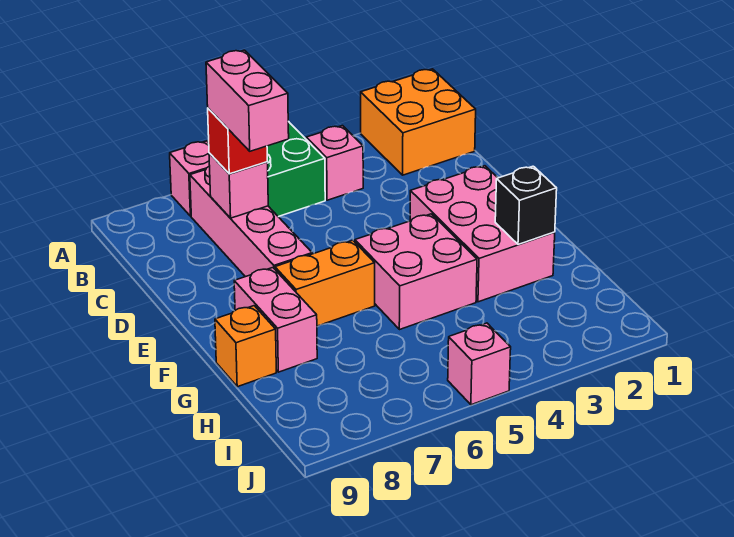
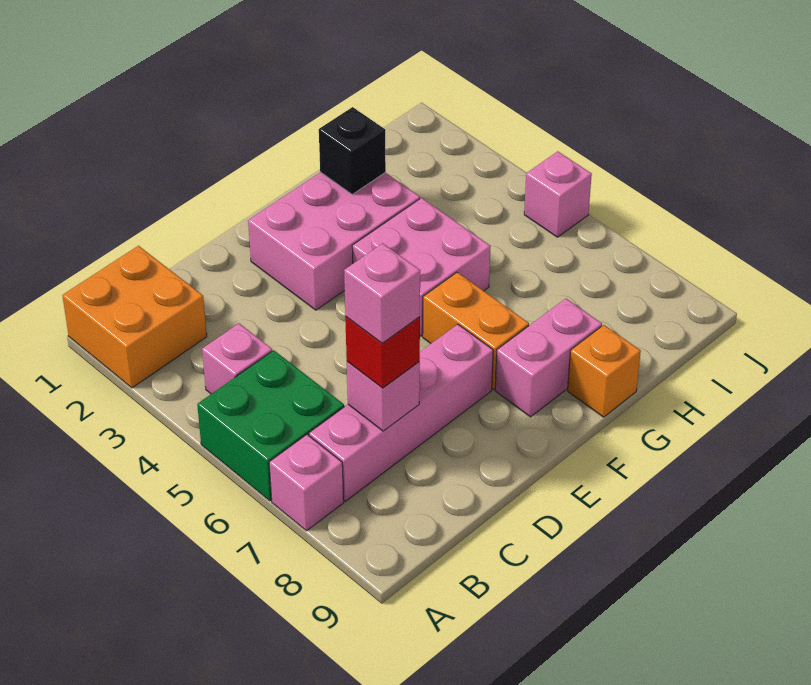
pink brick C7:D7 level 4 -> pink brick C7 level 4

